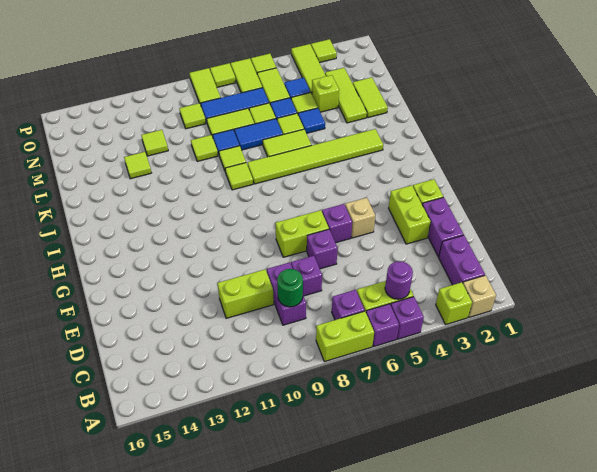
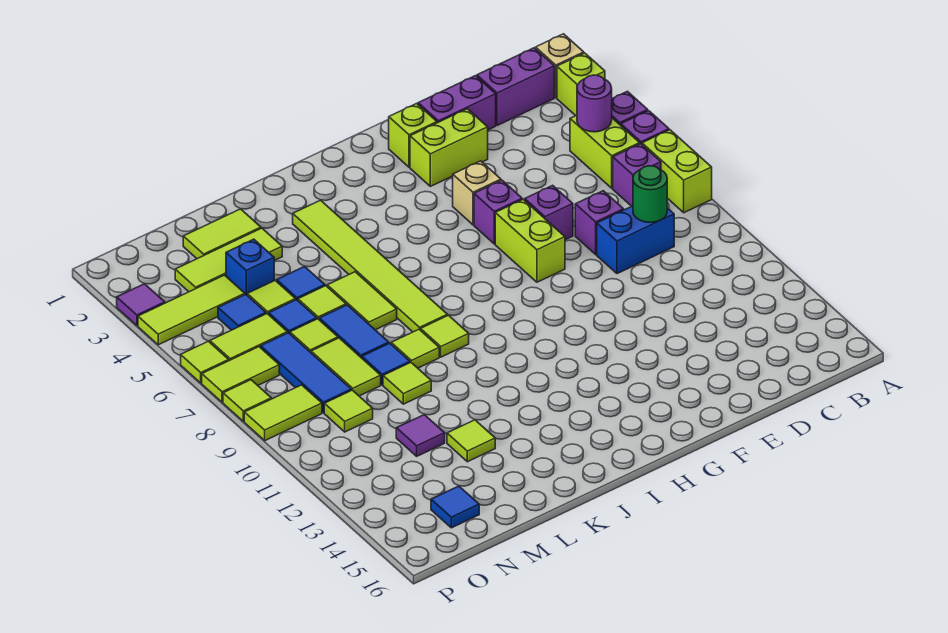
purple brick C9:D9 level 1 -> blue brick C9:D9 level 1
lime brick D10:D11 level 1 -> none
lime brick M4 level 1 -> blue brick M4 level 1
lime tile M12 level 1 -> purple tile M12 level 1
none -> blue tile N15 level 1
lime tile P3 level 1 -> purple tile P3 level 1

